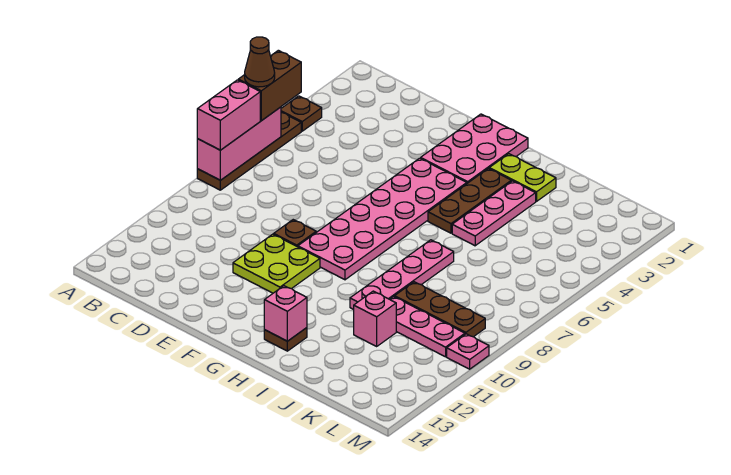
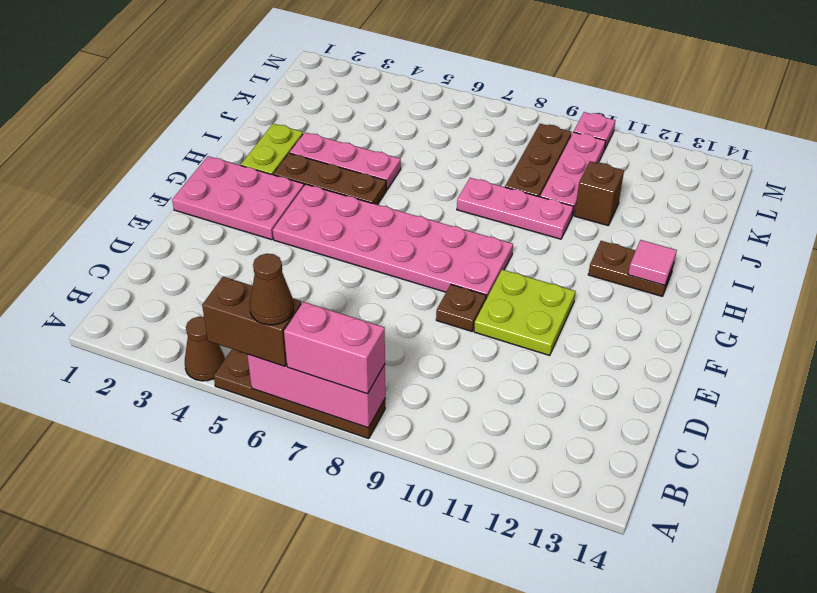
brown plate A4 level 1 -> brown cone A4 level 1
brown plate H13 level 1 -> brown plate H12:H13 level 1
pink brick H13 level 2 -> pink tile H13 level 2
pink plate I7:I10 level 1 -> pink plate I8:I10 level 1
pink brick J11 level 1 -> brown brick J11 level 1

